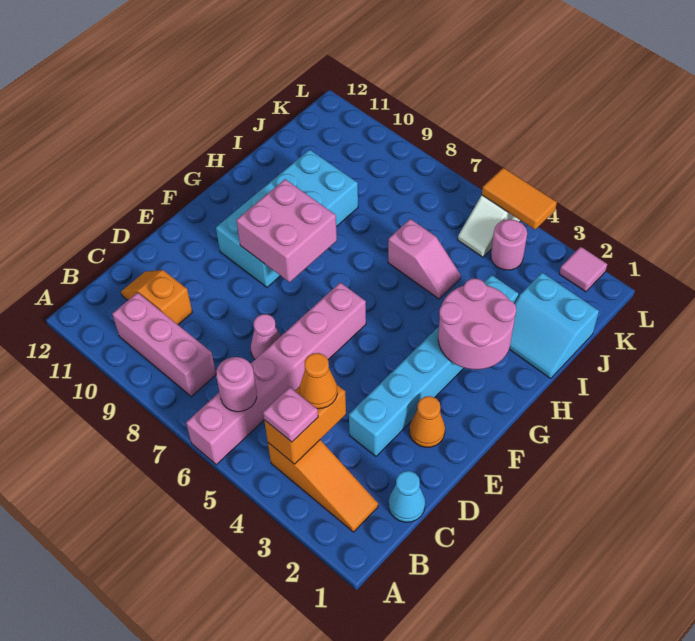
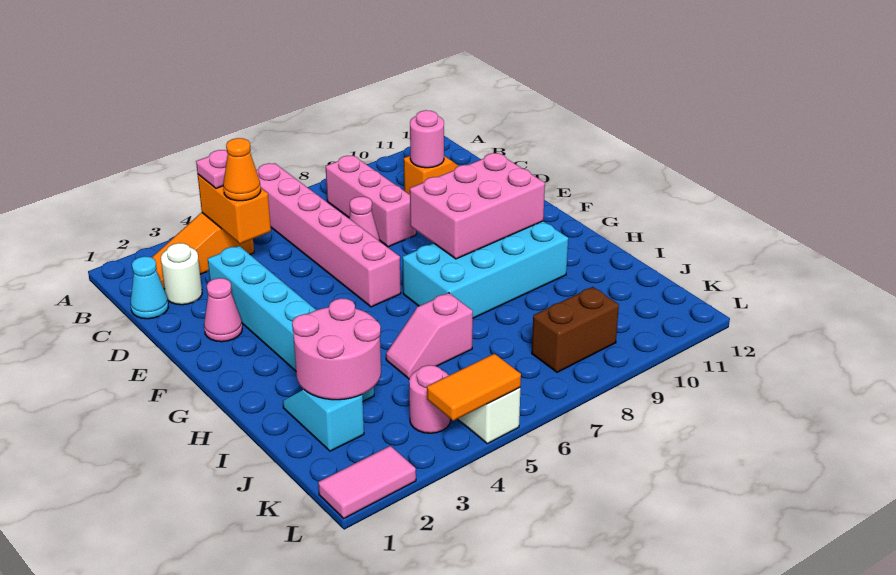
pink round brick B6 level 2 -> pink round brick C10 level 2
pink brick B8:B10 level 1 -> pink brick B8:D8 level 1
none -> white round brick C2 level 1
orange cone E2 level 1 -> pink cone E2 level 1
pink brick F8:G9 level 2 -> pink brick F8:G10 level 2
cyan brick F9:I10 level 1 -> cyan brick G7:H10 level 1
pink round brick G2:H3 level 2 -> pink round brick I2:J3 level 2
cyan slope I1:J2 level 1 top J -> cyan slope I2:J2 level 1 top J
none -> brown brick K8:K9 level 1
pink tile L2 level 1 -> pink tile L1:L2 level 1

